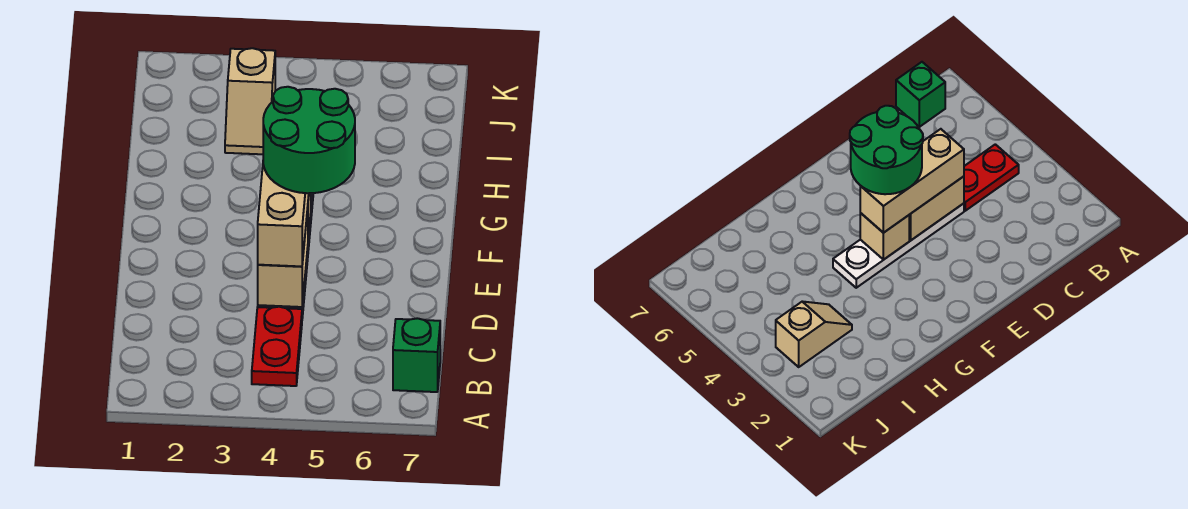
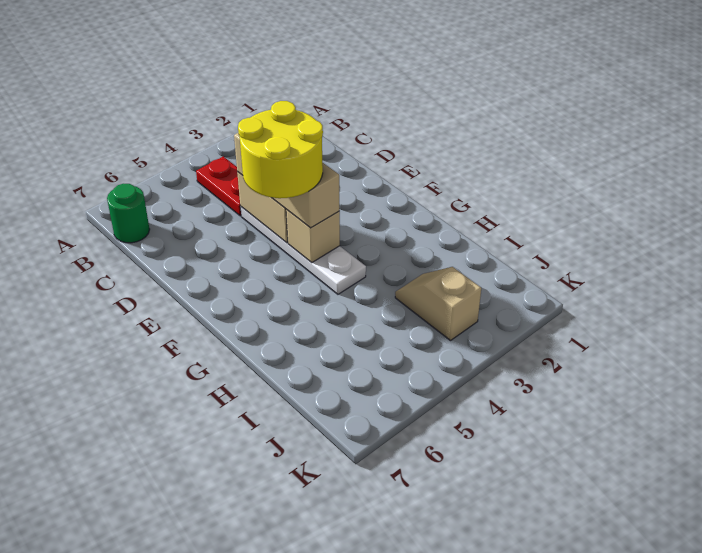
green brick B7 level 1 -> green round brick B7 level 1
green round brick E4:F5 level 4 -> yellow round brick E4:F5 level 4

